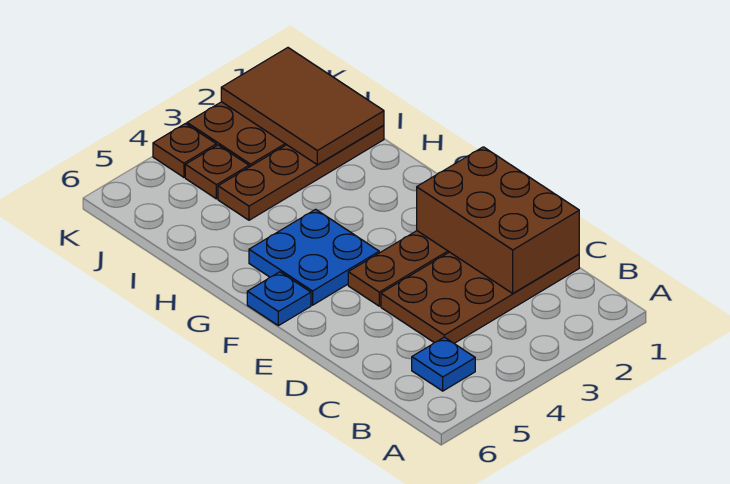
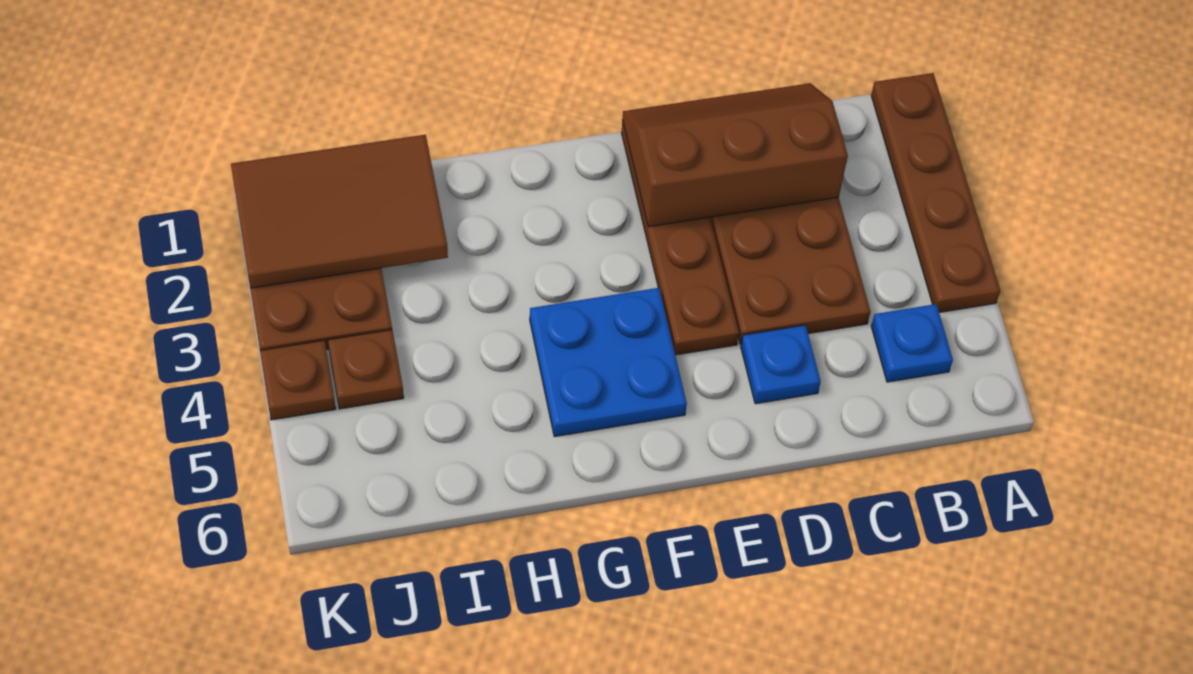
brown brick C1:E2 level 2 -> brown slope C1:E2 level 2 top 2
blue plate F6 level 1 -> blue plate D5 level 1
brown plate I1:I4 level 1 -> brown plate A1:A4 level 1

